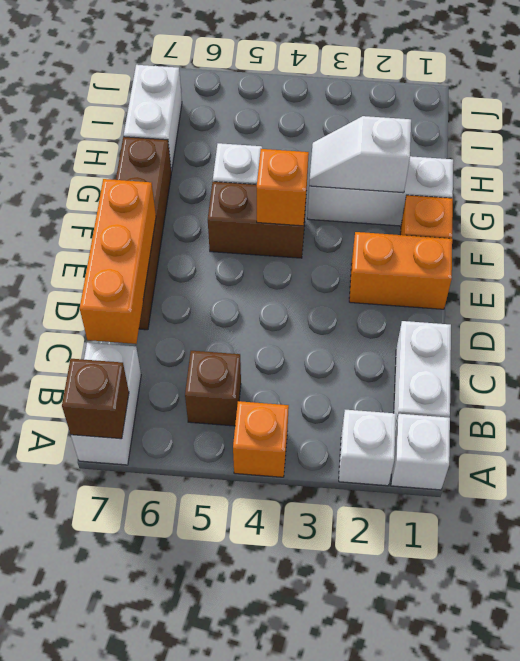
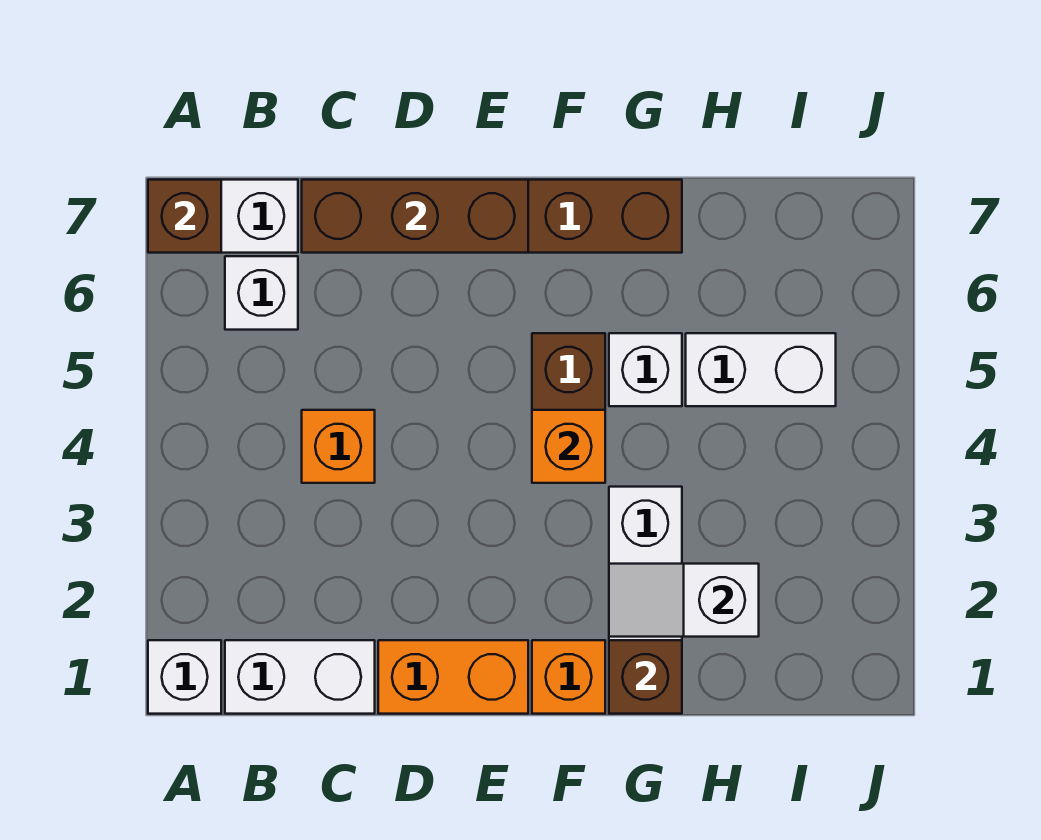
white brick A2 level 1 -> white brick B6 level 1
orange brick A4 level 1 -> orange brick C4 level 1
brown brick B5 level 1 -> brown brick G1 level 2
orange brick C7:E7 level 2 -> brown brick C7:E7 level 2
orange brick E1:E2 level 1 -> orange brick D1:E1 level 1
white slope G2:G3 level 2 top 2 -> white slope G2:H2 level 2 top H
white brick H7:I7 level 1 -> white brick H5:I5 level 1

